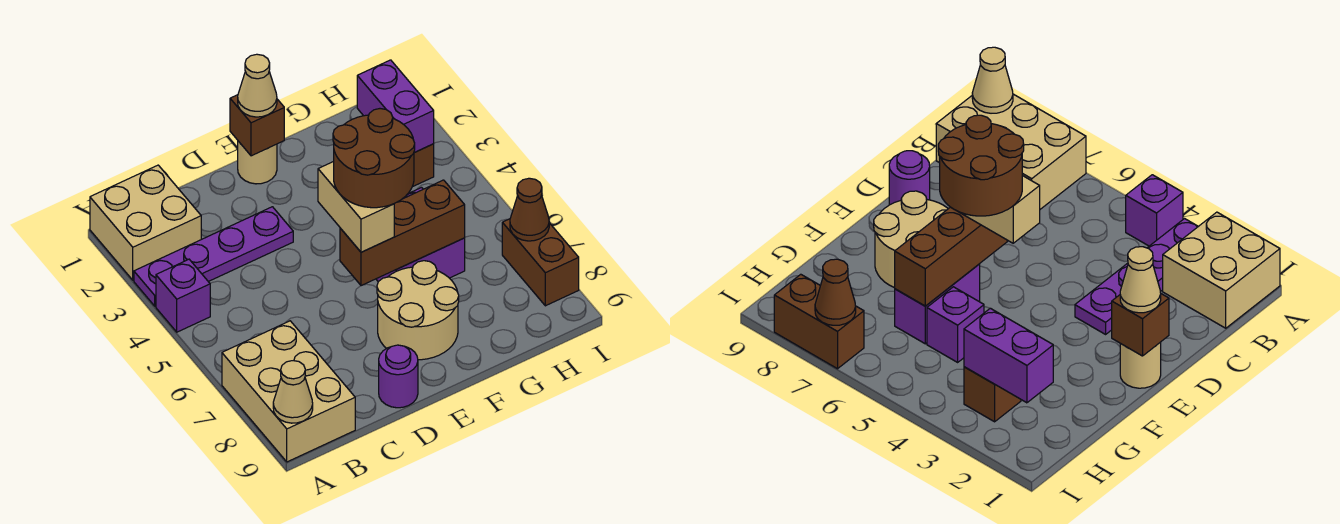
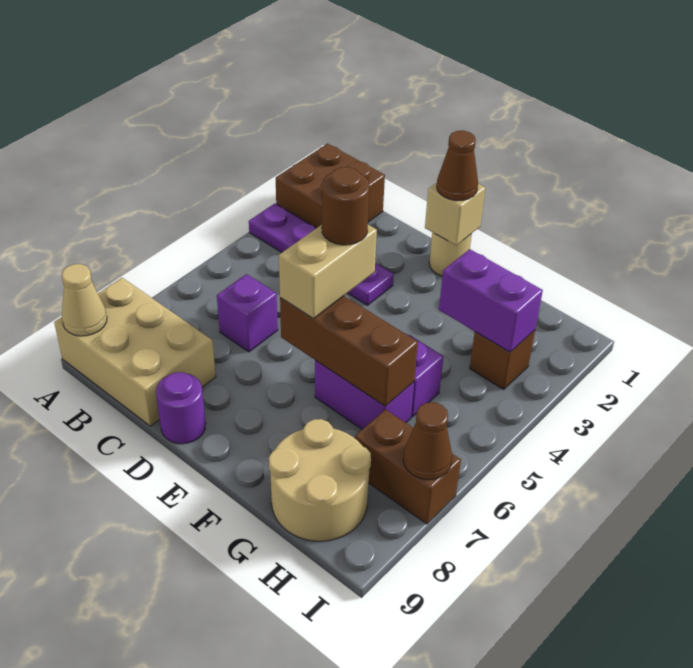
tan brick A1:B2 level 1 -> brown brick A1:B2 level 1
purple brick A4 level 1 -> purple brick C6 level 1
tan brick A7:B9 level 1 -> tan brick A8:C9 level 1
brown brick E1 level 2 -> tan brick E1 level 2
tan cone E1 level 3 -> brown cone E1 level 3
brown round brick E5:F6 level 4 -> brown round brick E5 level 4
tan round brick E7:F8 level 1 -> tan round brick G8:H9 level 1
purple brick H2:H3 level 2 -> purple brick G3:H3 level 2
brown brick I7:I8 level 1 -> brown brick H7:I7 level 1

